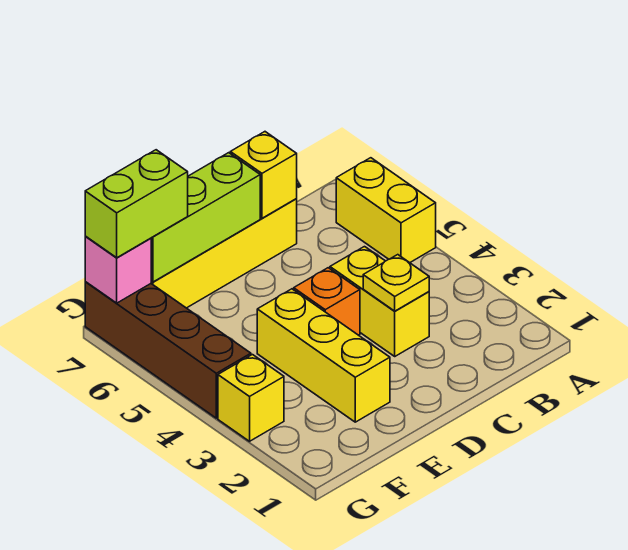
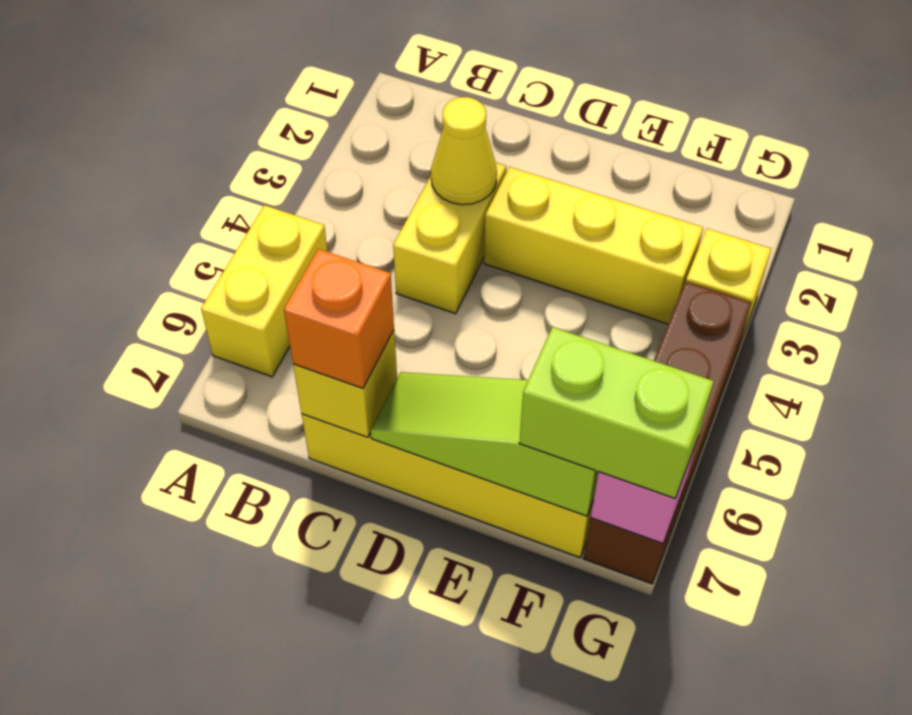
yellow plate C3 level 2 -> yellow cone C3 level 2
orange brick D4 level 1 -> orange brick C7 level 3
lime brick D7:F7 level 2 -> lime slope D7:F7 level 2 top F
yellow brick E2:E4 level 1 -> yellow brick D3:F3 level 1

